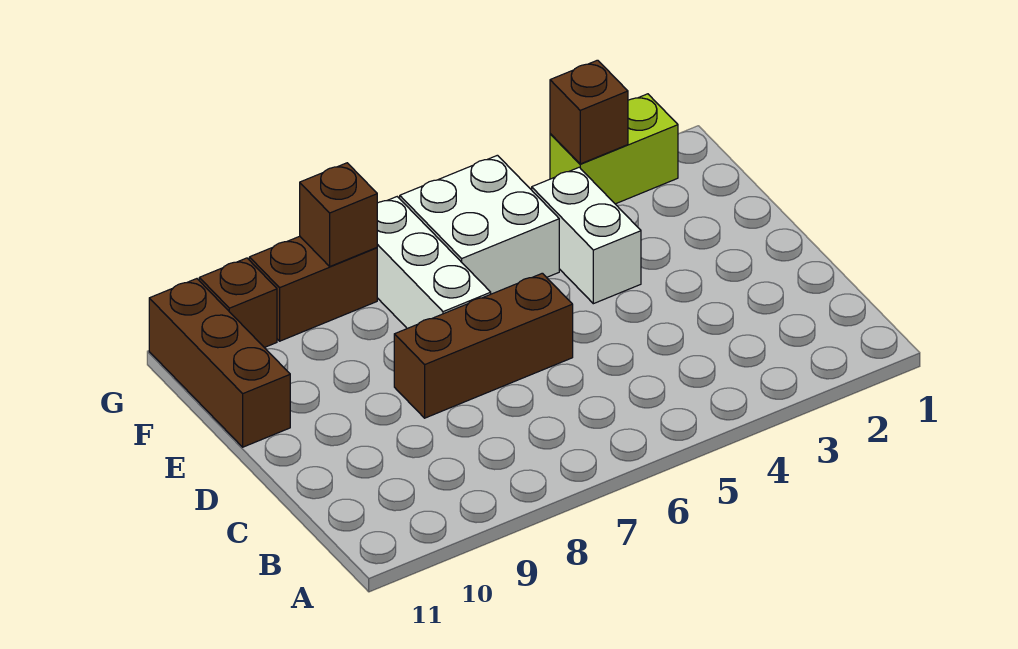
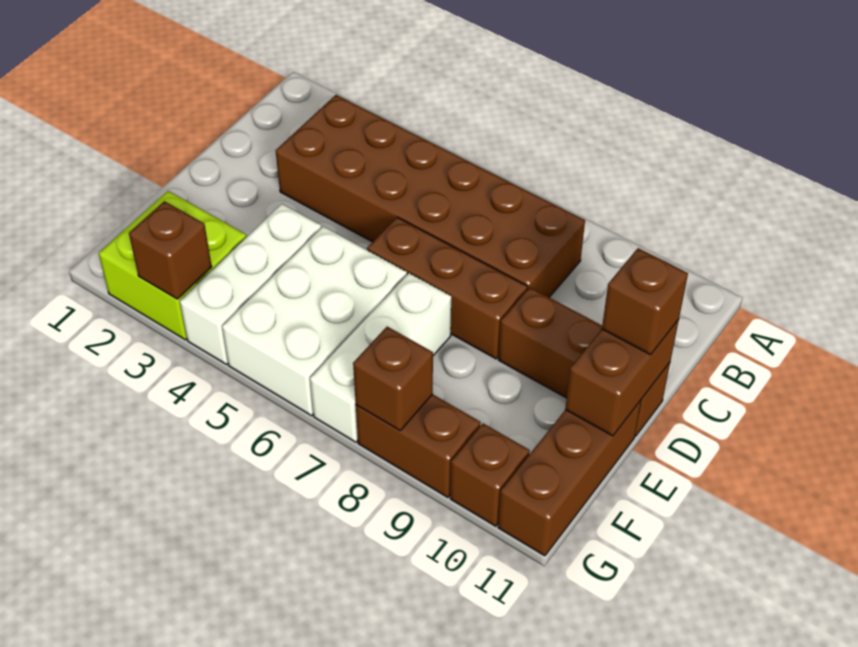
none -> brown brick B3:C8 level 1
none -> brown brick D9:D11 level 1
none -> brown brick D11:E11 level 2
none -> brown brick D11 level 3
white brick E4:F4 level 1 -> white brick E4:G4 level 1
white brick F5:G6 level 1 -> white brick E5:G6 level 1
lime brick G2:G3 level 1 -> lime brick F2:G3 level 1

